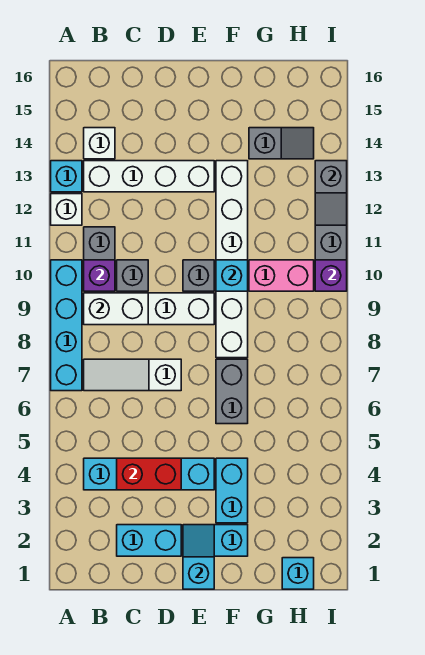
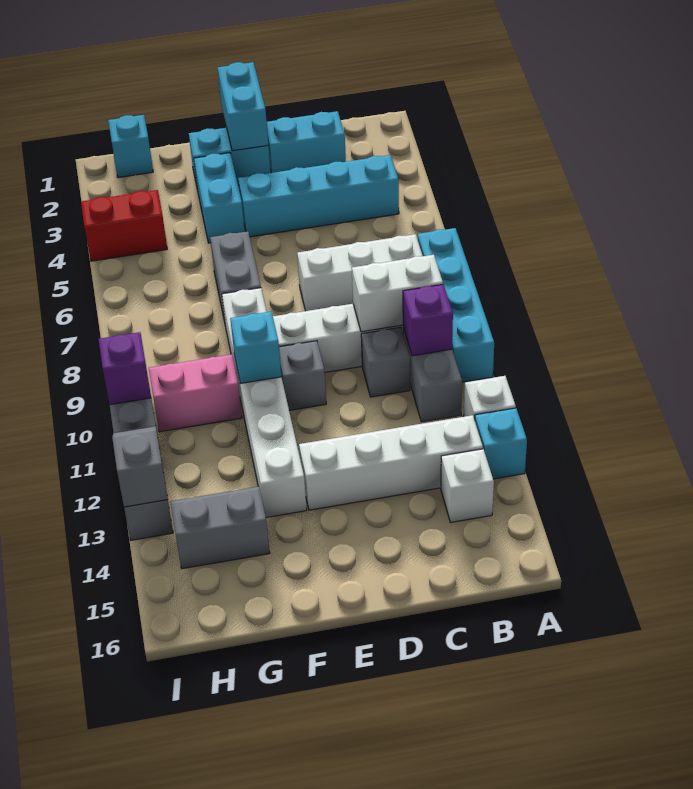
white slope B7:D7 level 1 top D -> white brick B7:D7 level 1
red brick C4:D4 level 2 -> red brick H4:I4 level 1
cyan slope E1:E2 level 2 top 1 -> cyan brick E1:E2 level 2
grey slope G14:H14 level 1 top G -> grey brick G14:H14 level 1

